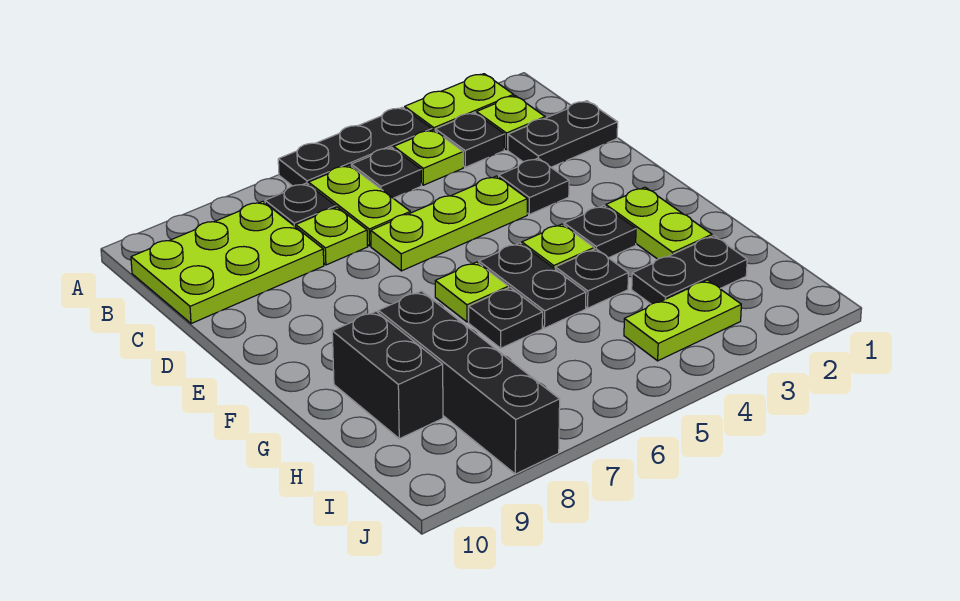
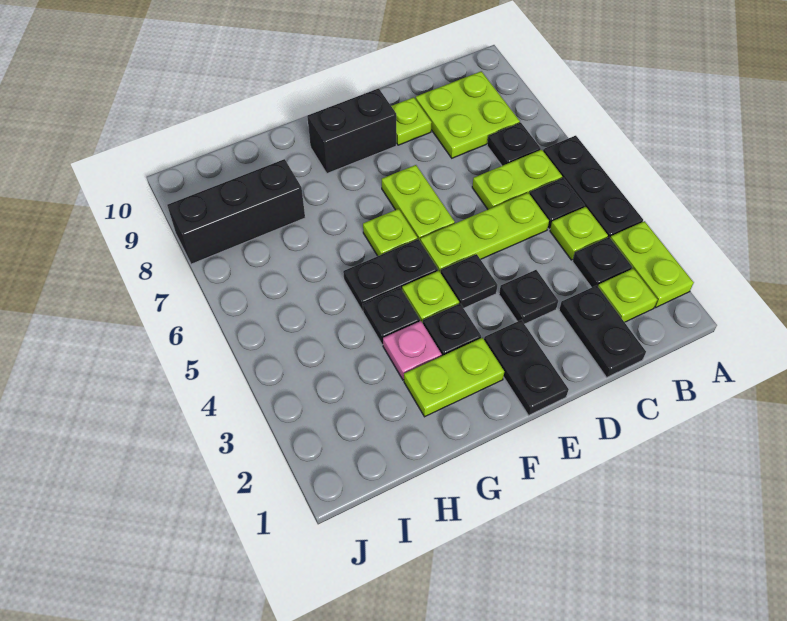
lime plate B8:C10 level 1 -> lime plate B8:C9 level 1
lime plate C7 level 1 -> lime plate D9 level 1
lime plate D4:D6 level 1 -> lime plate C5:E5 level 1
none -> pink plate G3 level 1
black plate G6 level 1 -> black plate E4 level 1
black brick G8:J8 level 1 -> black brick H8:J8 level 1
black brick G9:H9 level 1 -> black brick E9:F9 level 1
black plate H2:H3 level 1 -> black plate E1:E2 level 1
lime plate I3:I4 level 1 -> lime plate E6:E7 level 1

